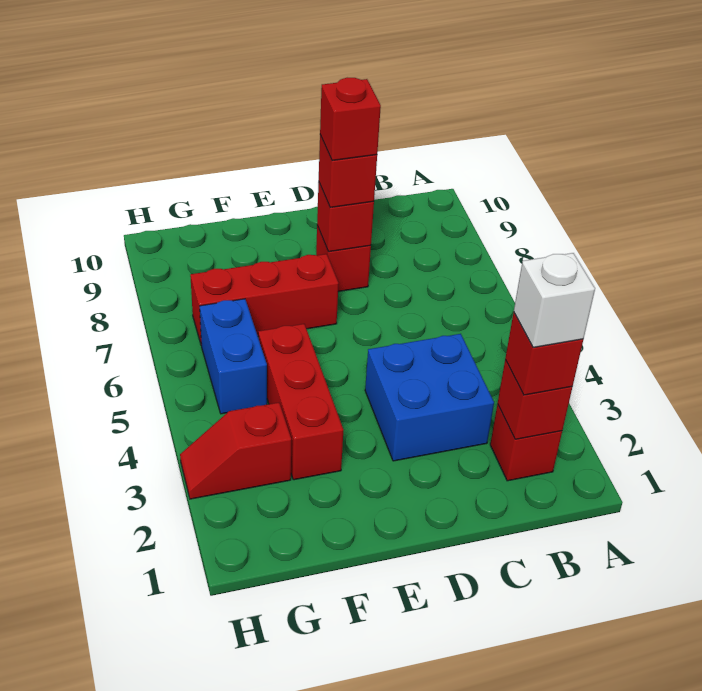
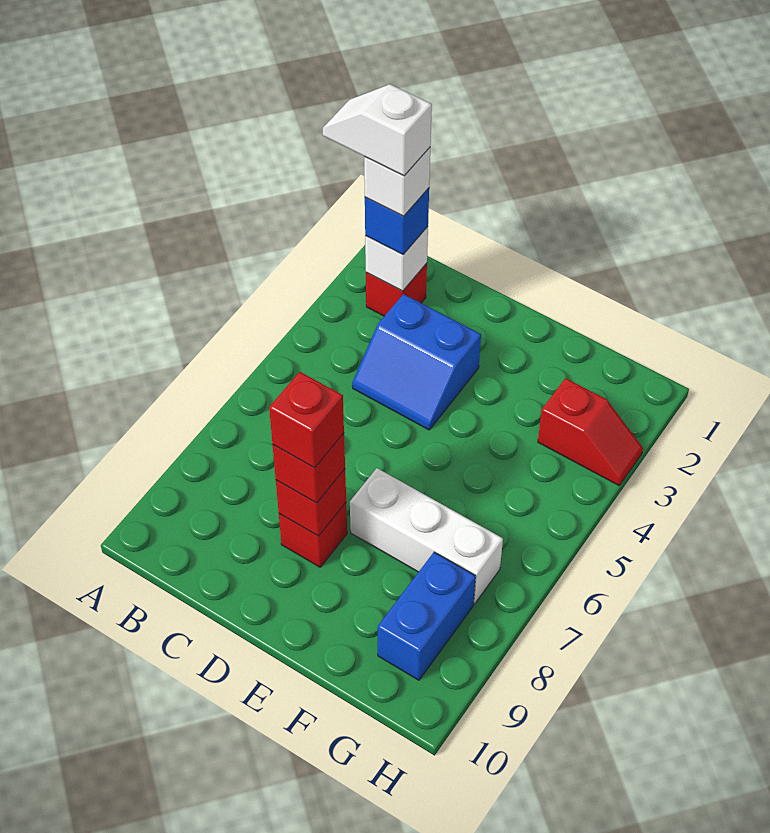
none -> white slope A2:B2 level 5 top B
red brick B2 level 2 -> white brick B2 level 2
red brick B2 level 3 -> blue brick B2 level 3
blue brick C3:D4 level 1 -> blue slope C3:D4 level 1 top 3
red brick E7:G7 level 1 -> white brick E7:G7 level 1
red brick F3:F5 level 1 -> none
blue brick G5:G6 level 1 -> blue brick G8:G9 level 1

